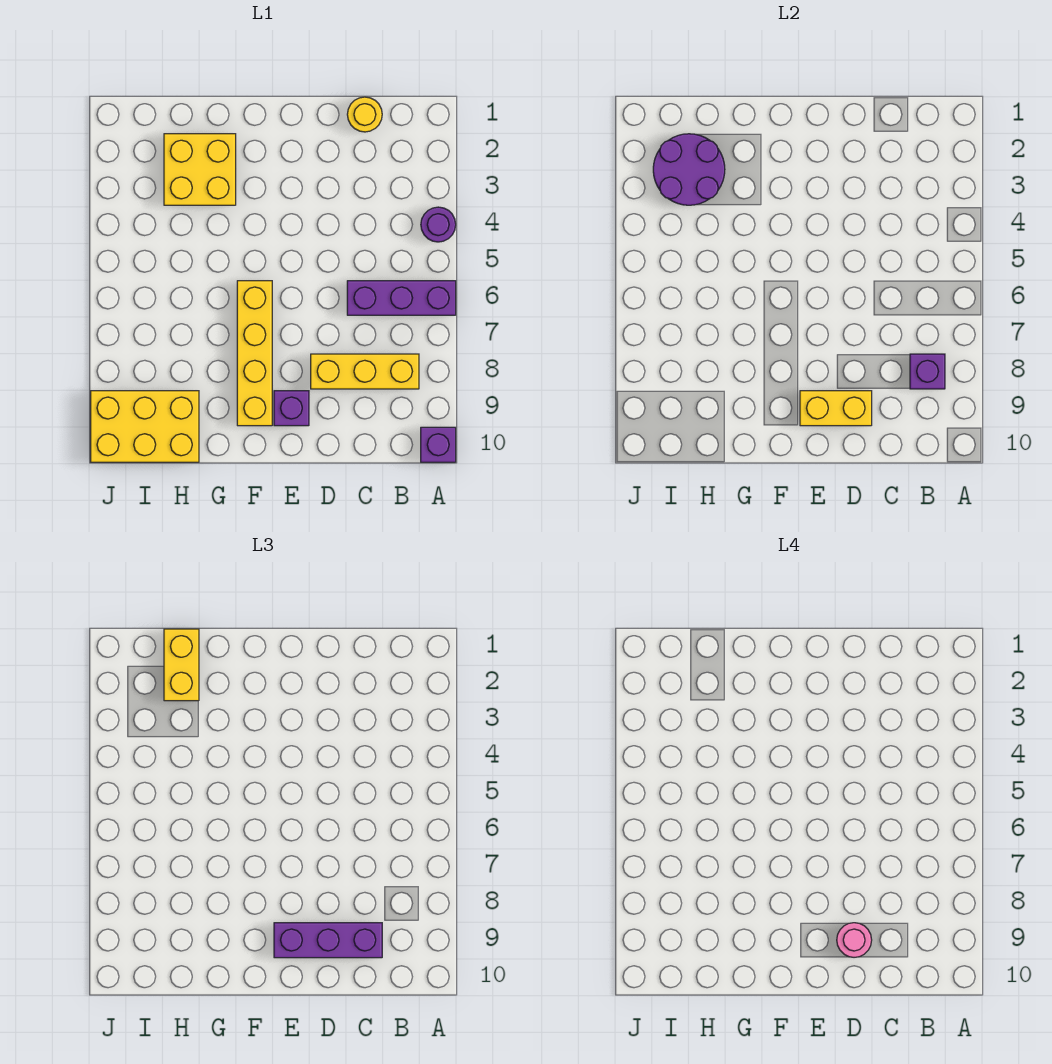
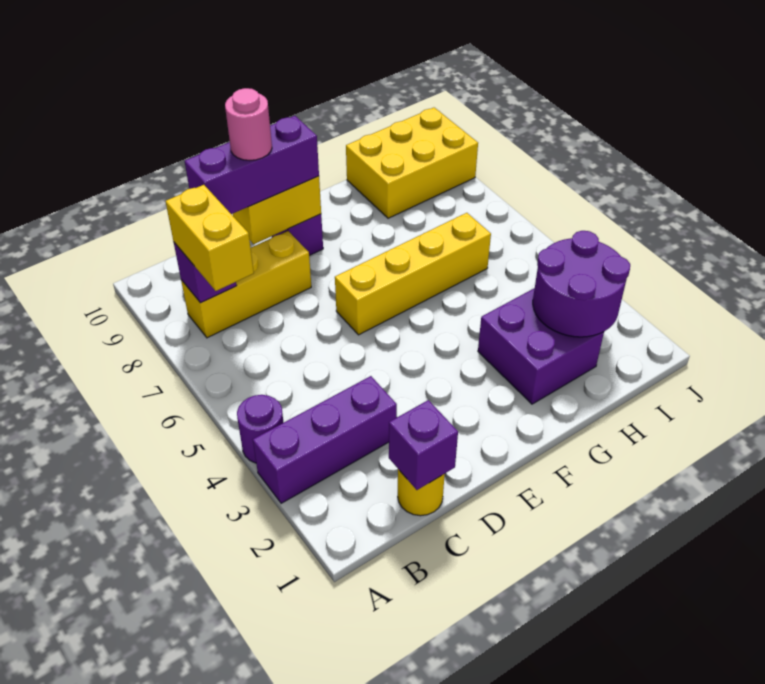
purple brick A6:C6 level 1 -> purple brick A3:C3 level 1
purple brick A10 level 1 -> purple brick C1 level 2
yellow brick F6:F9 level 1 -> yellow brick E6:H6 level 1
yellow brick G2:H3 level 1 -> purple brick G2:H3 level 1
yellow brick H1:H2 level 3 -> yellow brick B7:B8 level 3

